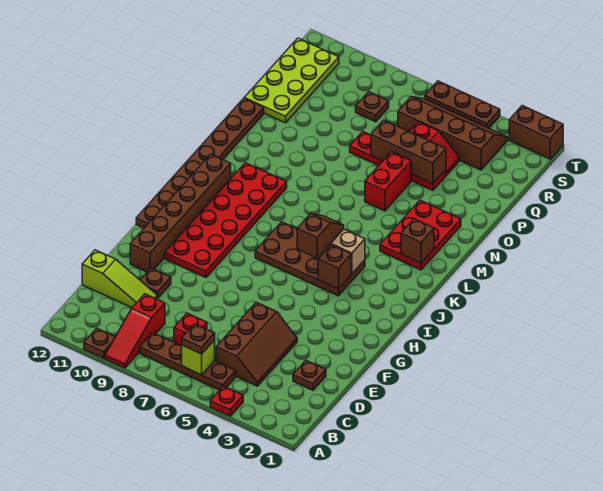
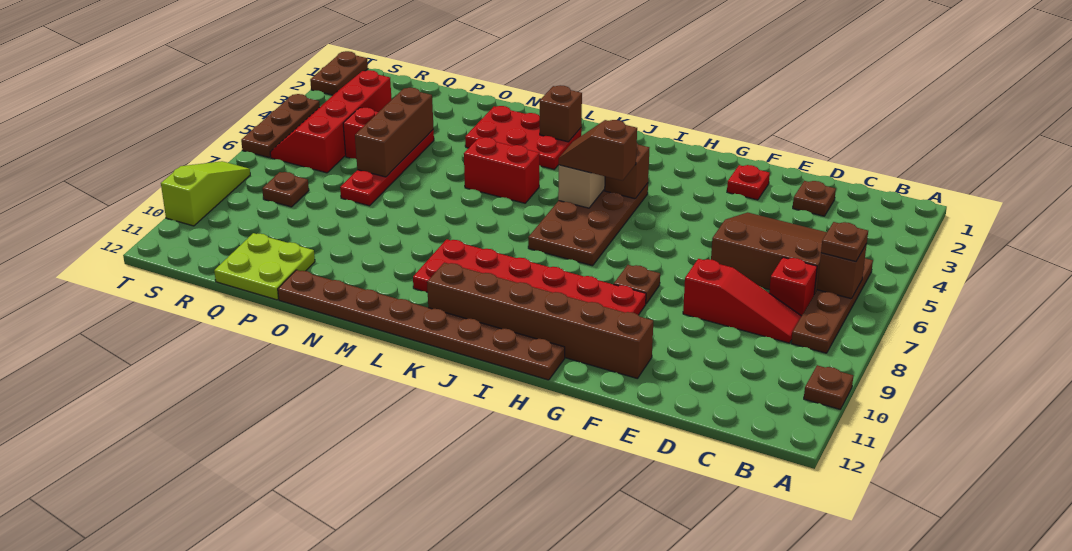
red plate A4 level 1 -> red plate F2 level 1
red slope A9:C9 level 1 top C -> red slope C8:E8 level 1 top E
lime brick B6 level 2 -> brown brick B6 level 2
brown slope C4:E5 level 1 top 5 -> brown slope C4:E6 level 1 top 6
lime slope D10:D12 level 1 top 12 -> lime slope T8:T10 level 1 top 10
brown plate E10 level 1 -> brown plate G8 level 1
red brick N5:O5 level 1 -> red brick L5:M5 level 1
lime plate P11:S12 level 1 -> lime plate P11:Q12 level 1
brown slope R3:S6 level 1 top R -> red slope R3:S6 level 1 top R
brown brick T1:T2 level 1 -> brown plate T1:T2 level 1

